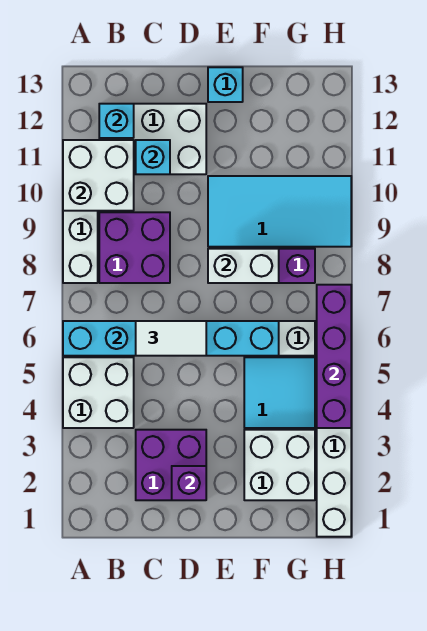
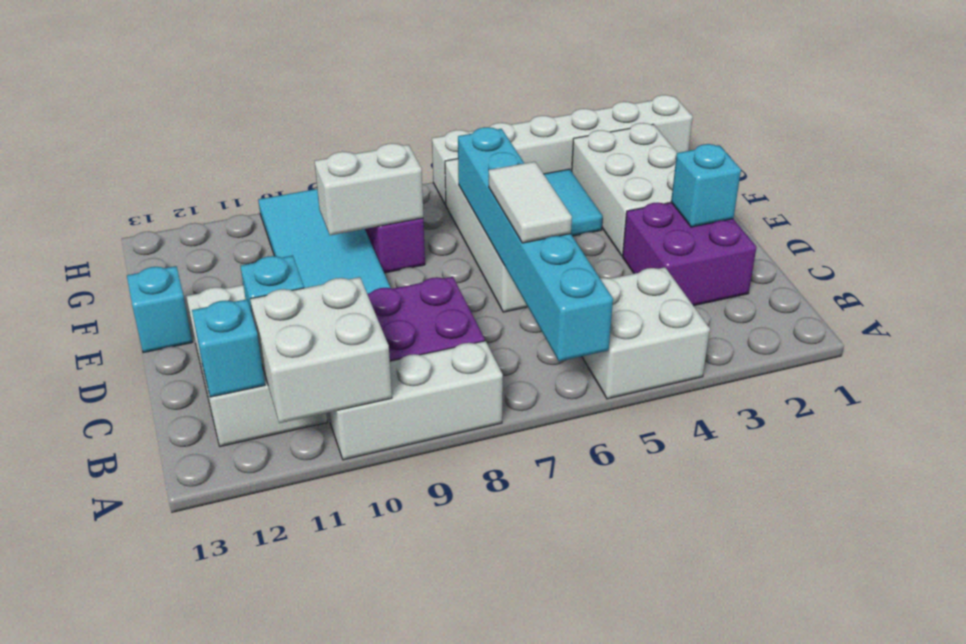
purple brick D2 level 2 -> cyan brick D2 level 2
white brick E8:F8 level 2 -> white brick F8:F9 level 2
white brick F2:G3 level 1 -> white brick E2:G3 level 1
purple brick H4:H7 level 2 -> none

